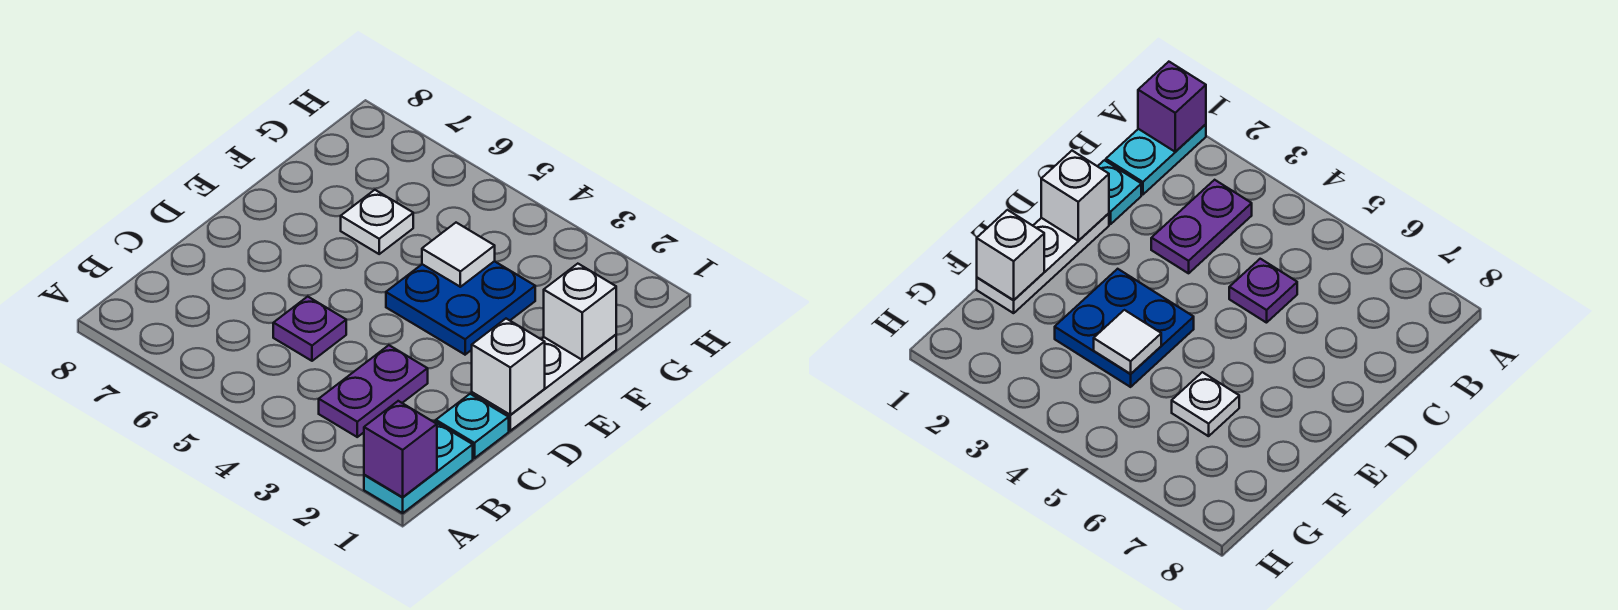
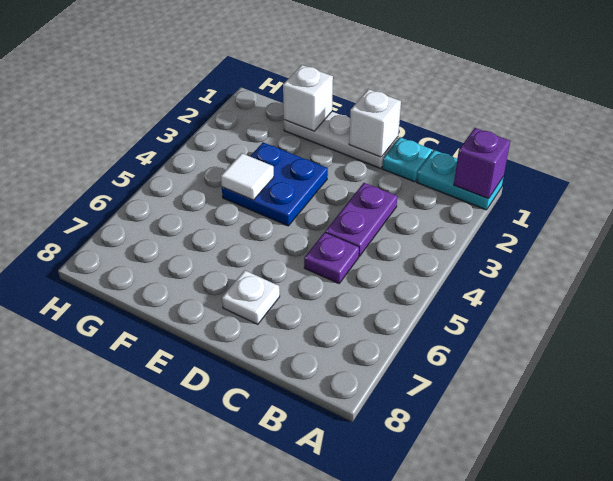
purple plate B3:C3 level 1 -> purple plate C3:C4 level 1
white plate F6 level 1 -> white plate D7 level 1

